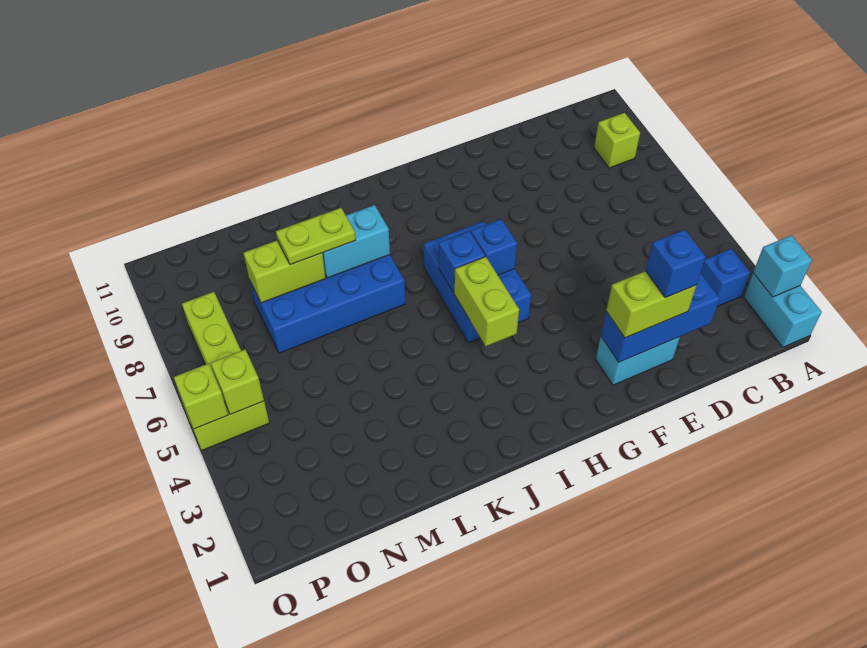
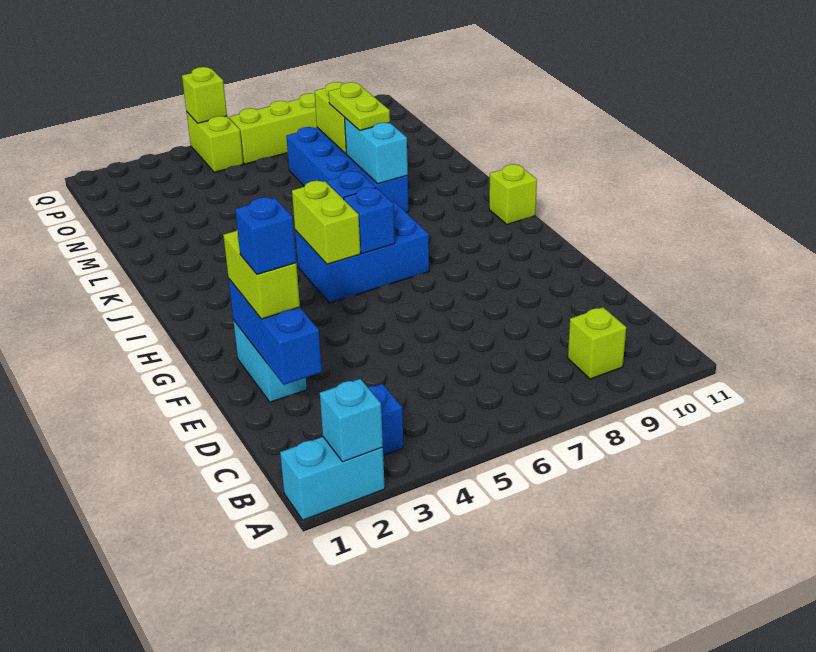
lime brick I4:I5 level 2 -> lime brick H5:I5 level 2
lime brick P5 level 2 -> lime brick I11 level 1

